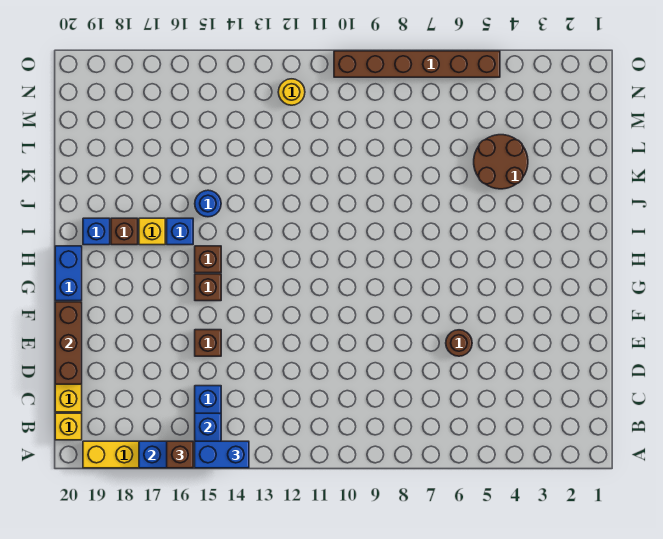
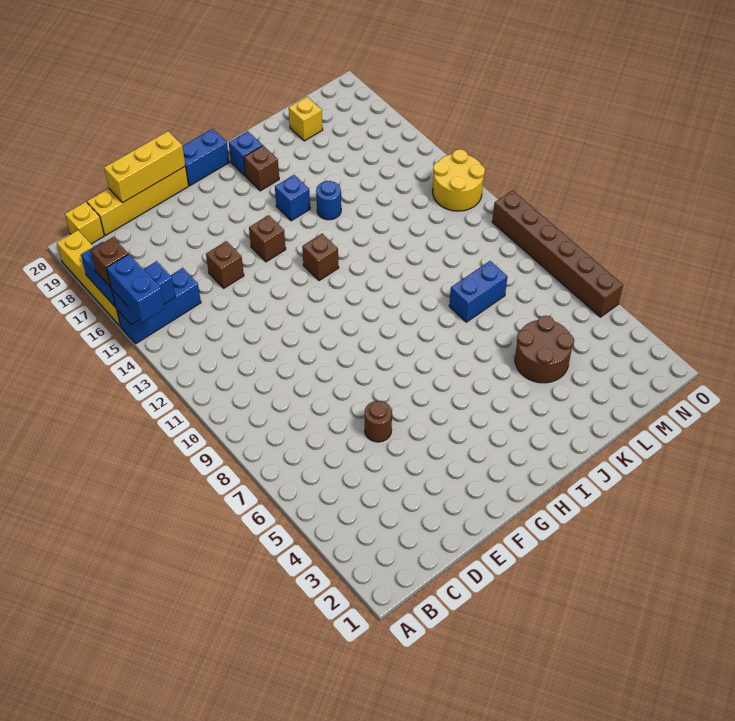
brown brick D20:F20 level 2 -> yellow brick D20:F20 level 2
brown brick H15 level 1 -> brown brick H13 level 1
yellow brick I17 level 1 -> yellow brick L19 level 1
none -> blue brick K8:L8 level 1
yellow round brick N12 level 1 -> yellow round brick N12:O13 level 1

